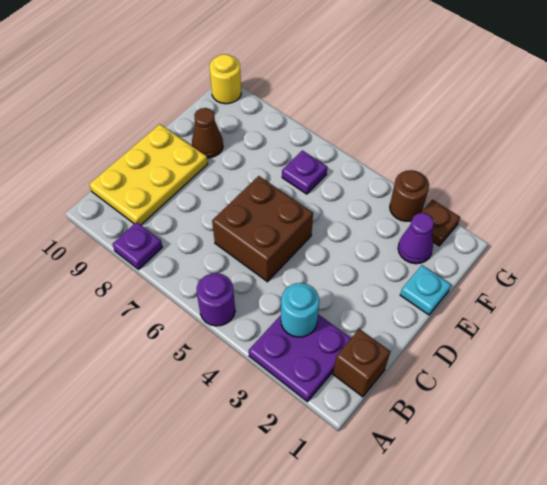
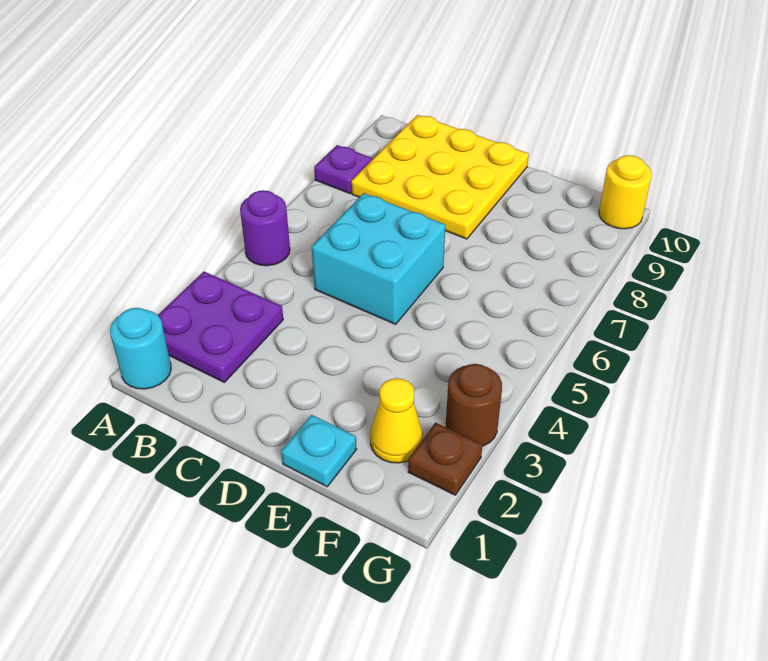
brown brick B1 level 1 -> none
cyan round brick B3 level 2 -> cyan round brick A1 level 1
yellow plate B9:D10 level 1 -> yellow plate B8:D10 level 1
brown brick C5:D6 level 1 -> cyan brick C5:D6 level 1
brown cone E9 level 1 -> none
purple cone F2 level 1 -> yellow cone F2 level 1
purple plate F6 level 1 -> none

